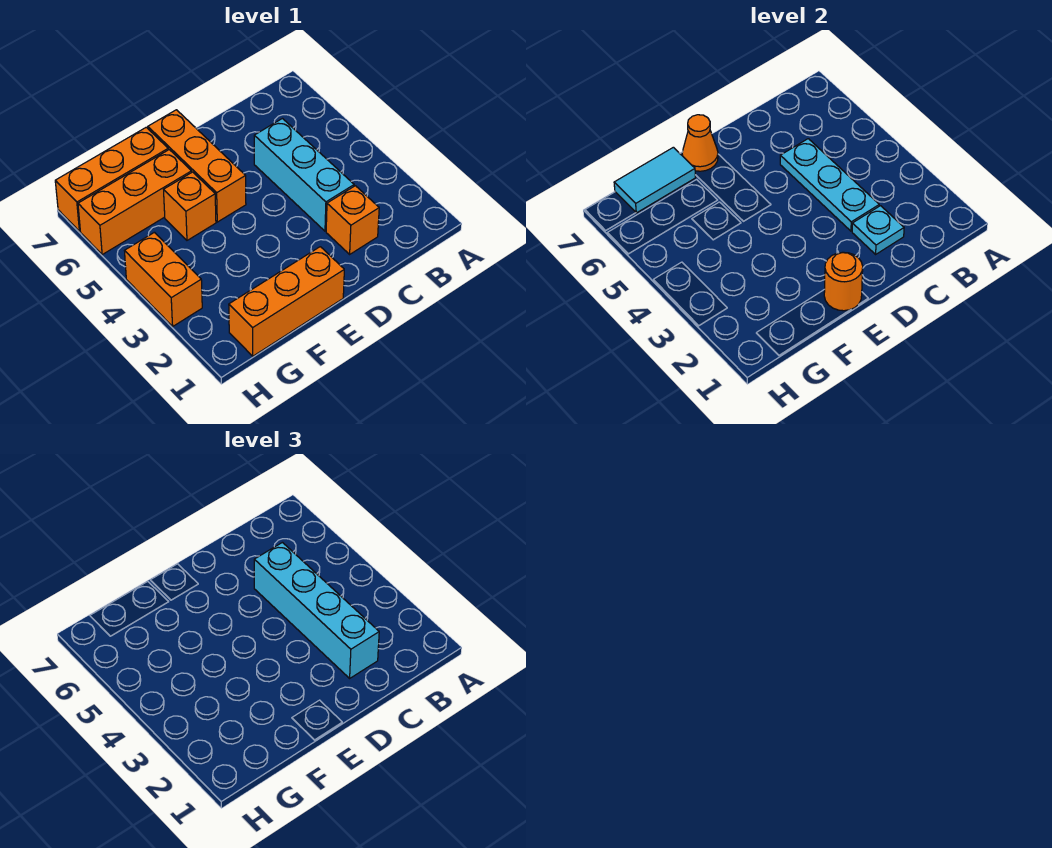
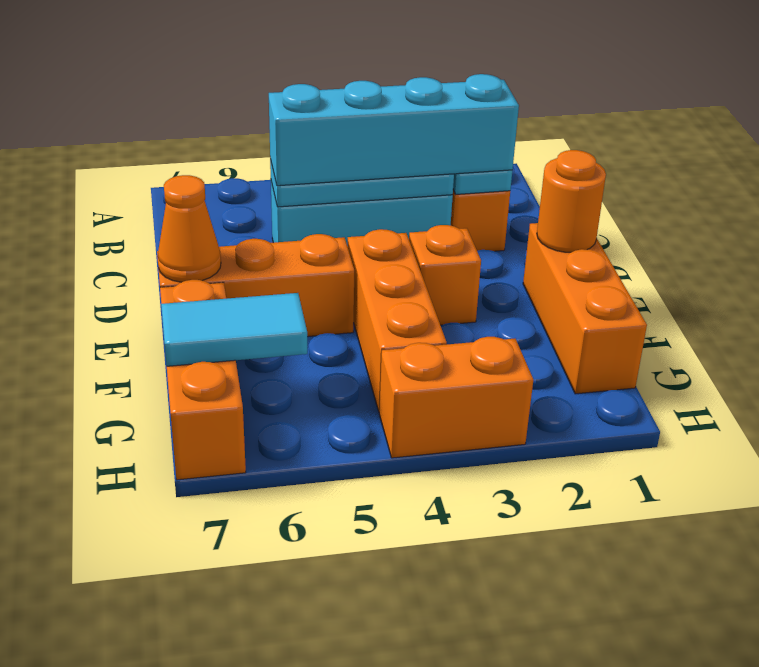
orange brick F5 level 1 -> orange brick E3 level 1
orange brick F6:H6 level 1 -> orange brick E4:G4 level 1
cyan tile F7:G7 level 2 -> cyan tile G6:G7 level 2

